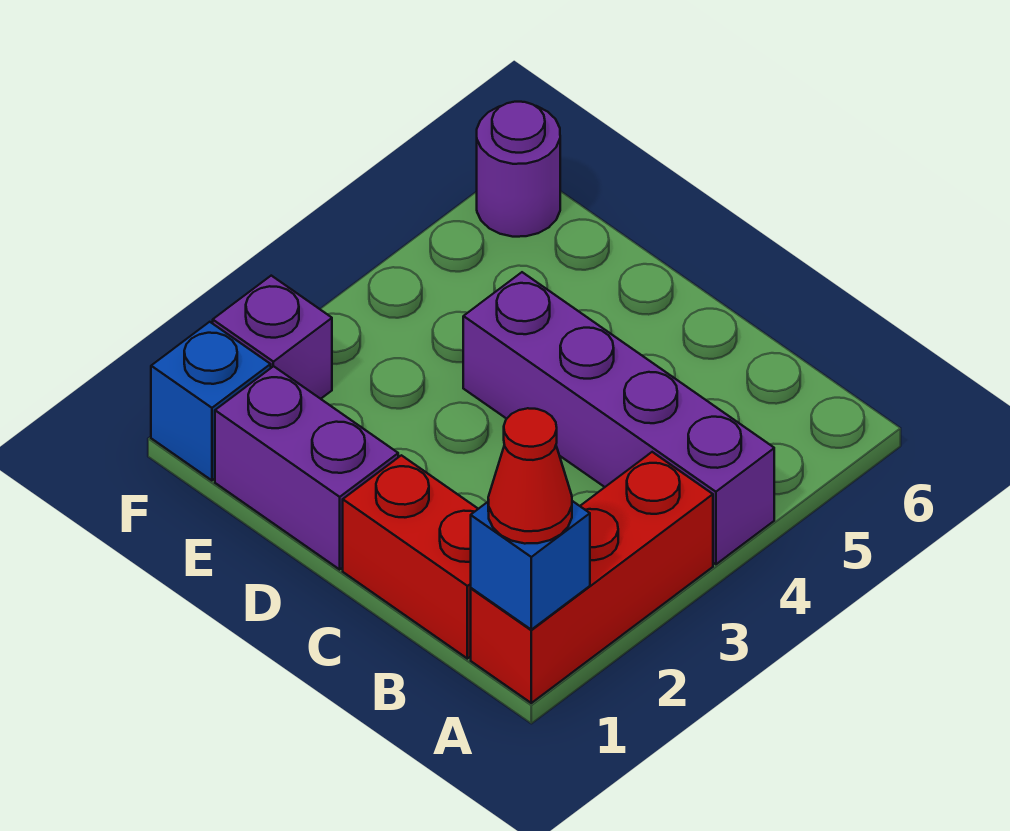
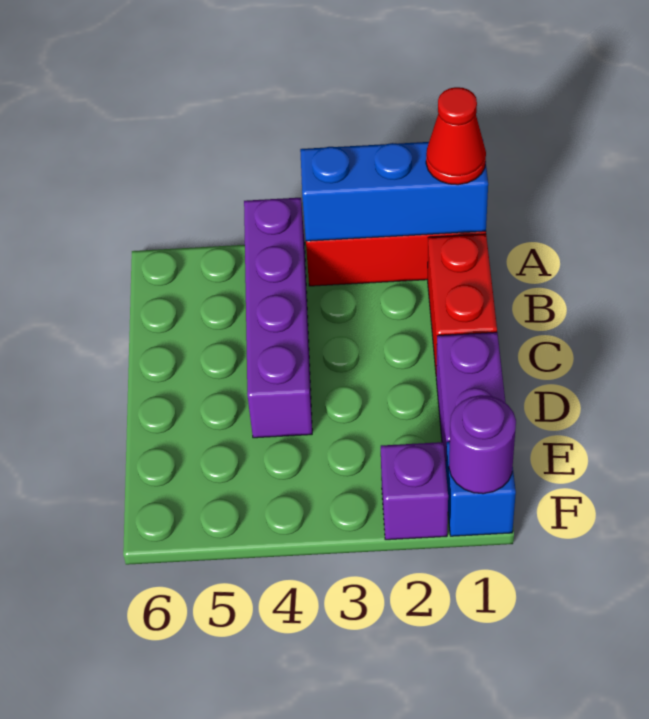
blue brick A1 level 2 -> blue brick A1:A3 level 2
purple round brick F6 level 1 -> purple round brick F1 level 2

